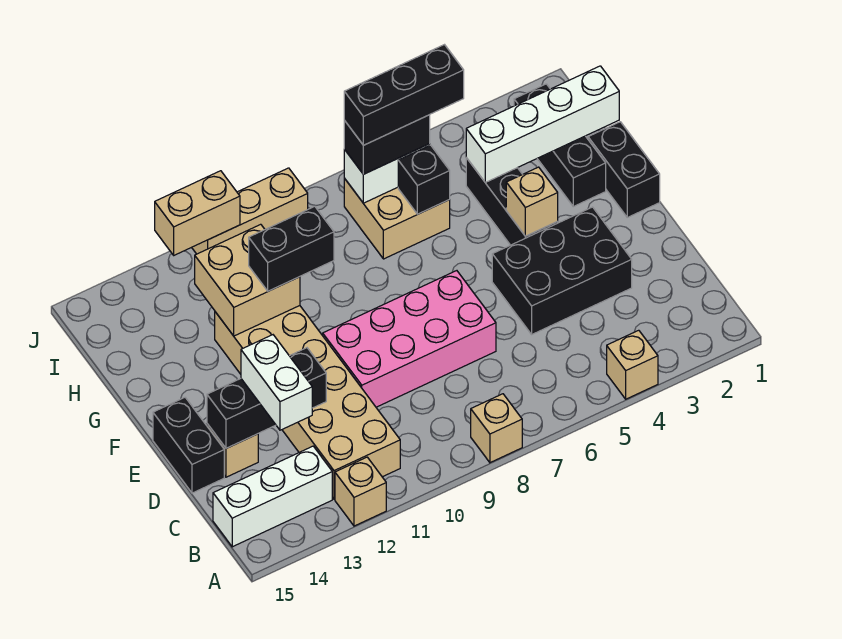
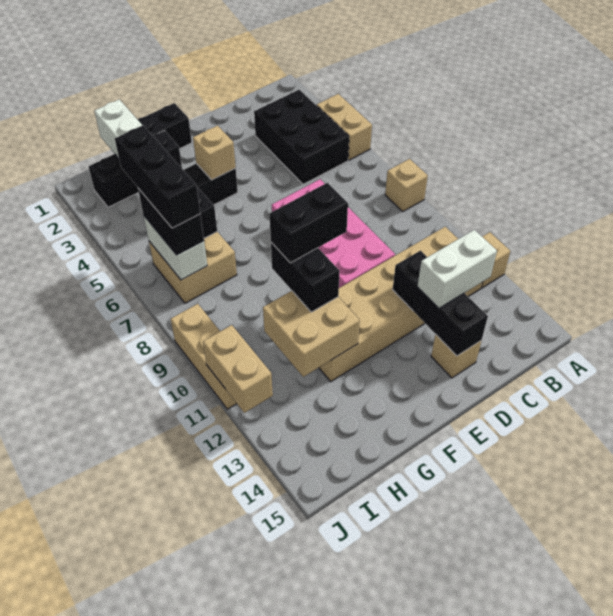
tan brick A4 level 1 -> tan brick A4:A5 level 1
white brick B13:B15 level 1 -> none
black brick D3:E5 level 1 -> black brick B3:C5 level 1
black brick D15:E15 level 1 -> black brick F10:G10 level 4

